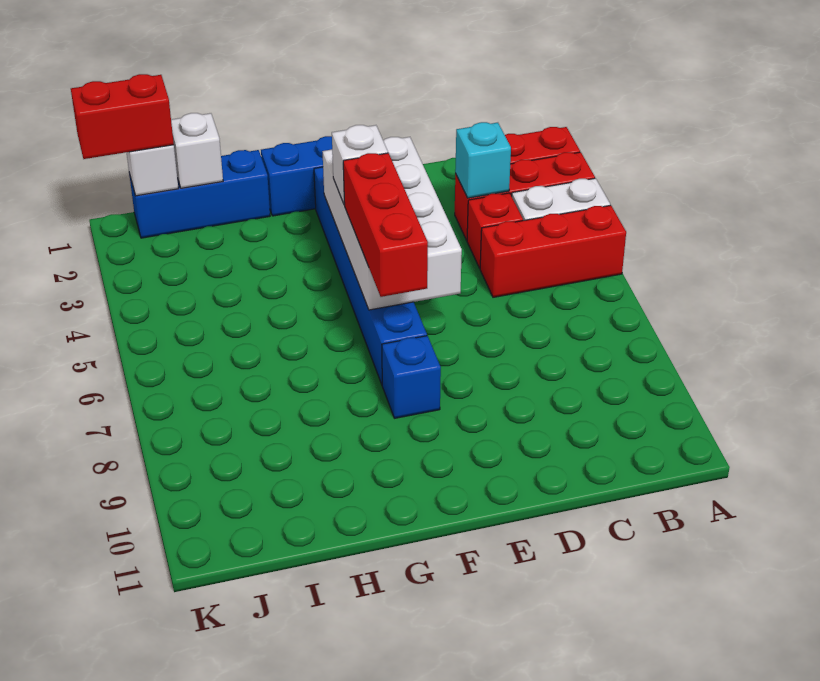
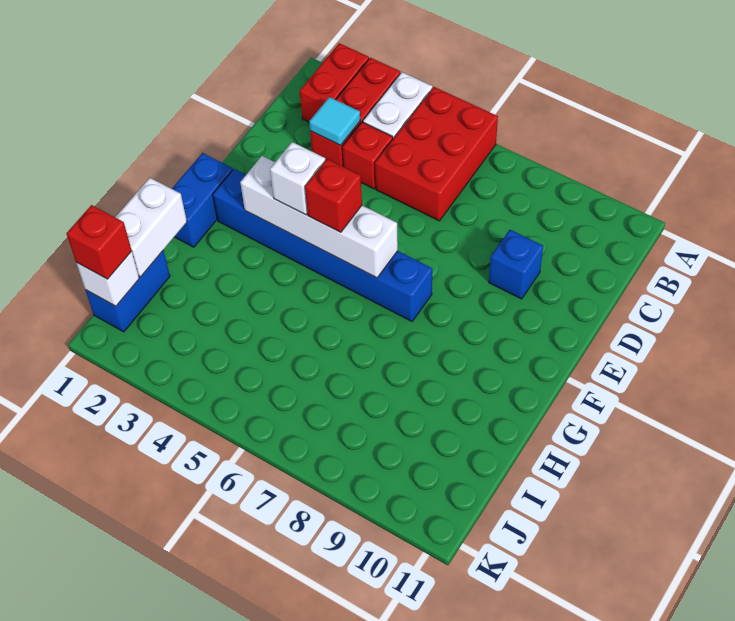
red brick A5:C5 level 1 -> red brick A5:C6 level 1
cyan brick C3 level 2 -> cyan tile C3 level 2
white brick E3:F6 level 2 -> white brick F3:F6 level 2
red brick F5:F7 level 3 -> red brick F5 level 3
blue brick F8 level 1 -> blue brick D9 level 1
blue brick H1:J1 level 1 -> blue brick I1:J1 level 1
white brick I1 level 2 -> white brick H1:I1 level 2
red brick J1:K1 level 3 -> red brick J1 level 3

